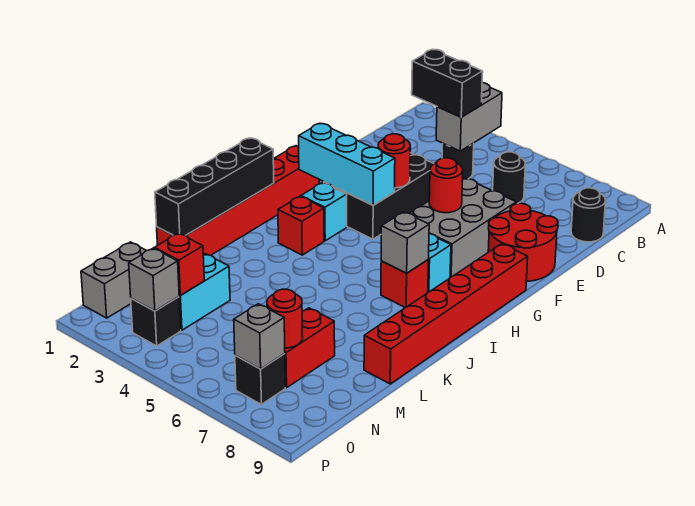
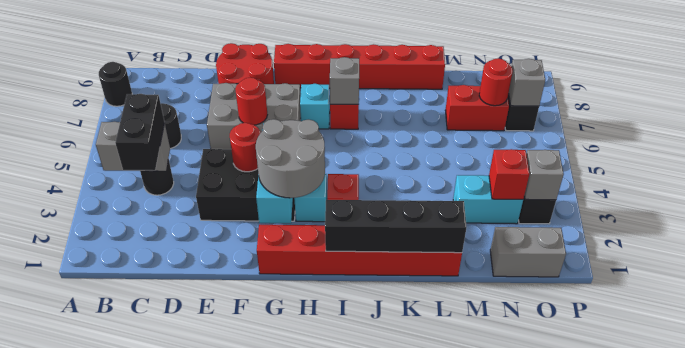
black round brick C9 level 1 -> black round brick A8 level 1
none -> grey round brick G2:H3 level 3

